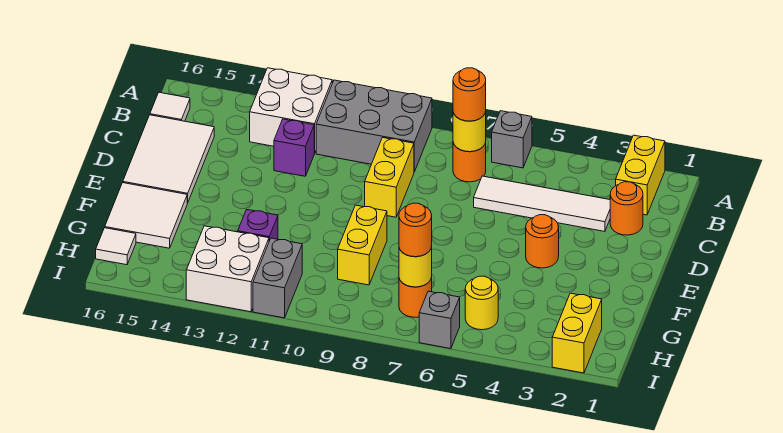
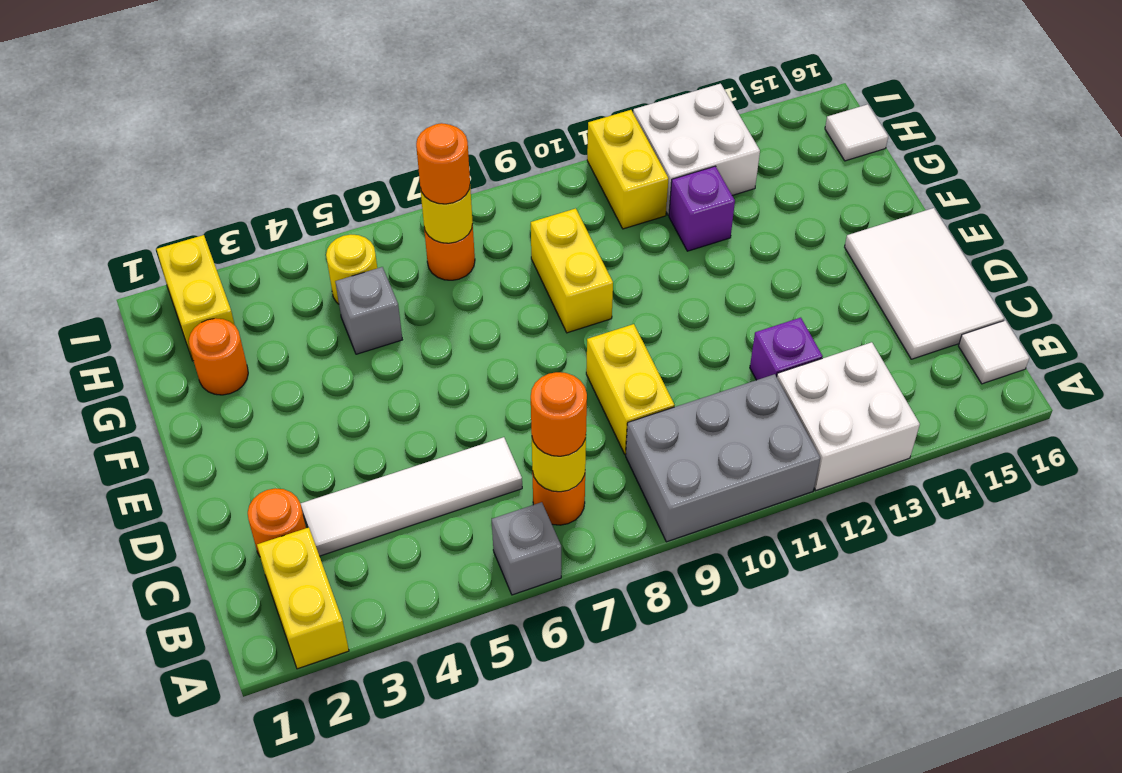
orange round brick E4 level 1 -> orange round brick G2 level 1
white tile F15:G16 level 1 -> none
grey brick H11:I11 level 1 -> yellow brick H11:I11 level 1
grey brick I6 level 1 -> grey brick G5 level 1

